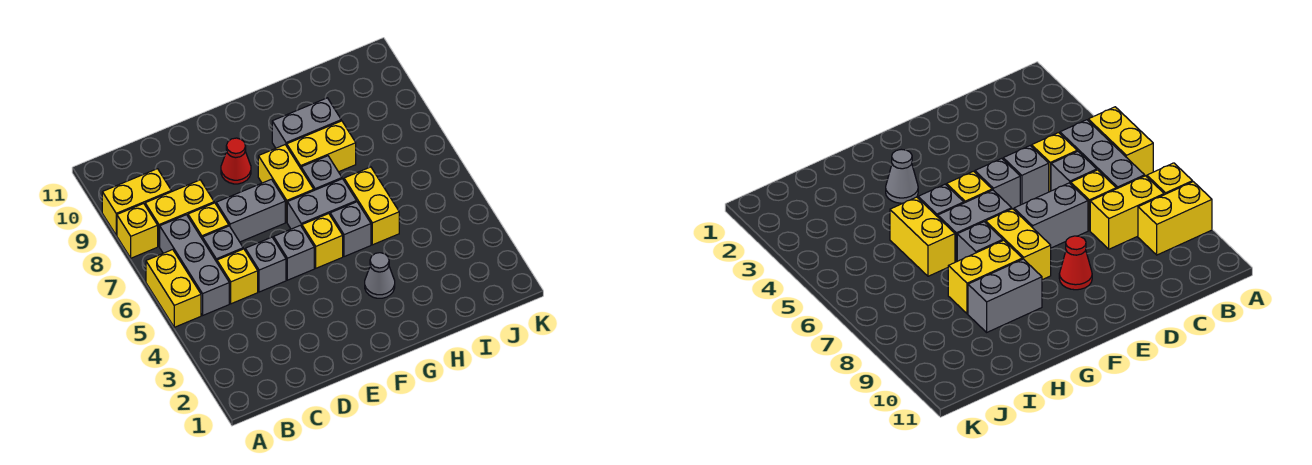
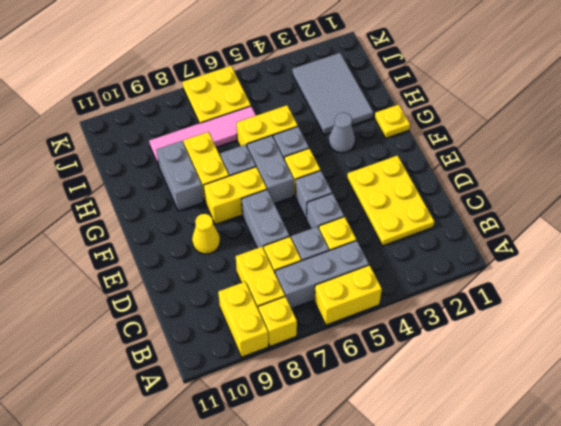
none -> yellow plate C2:E3 level 1
red cone E9 level 1 -> yellow cone E9 level 1
none -> yellow plate G1 level 1
none -> grey tile H2:J3 level 1
none -> pink tile I6:I9 level 1
none -> yellow plate J6:K7 level 1

